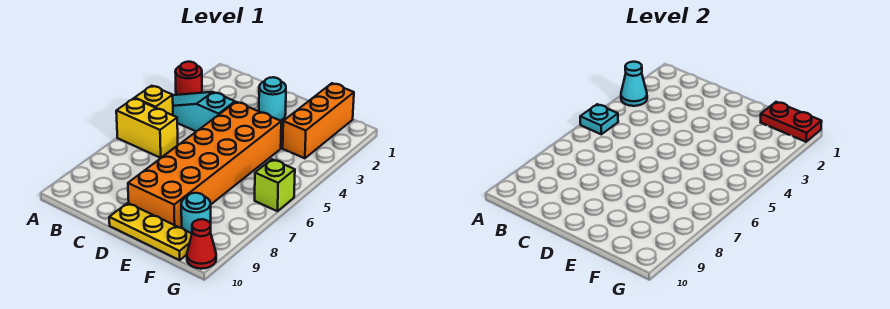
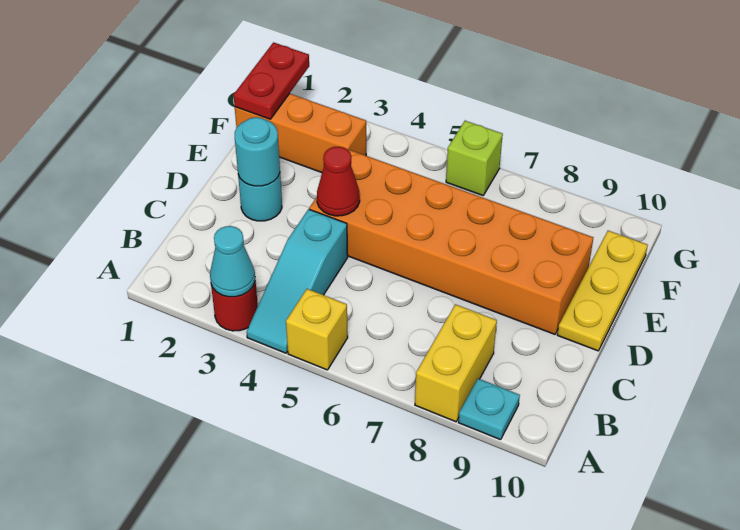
cyan plate A5 level 2 -> cyan plate A9 level 1
yellow brick A6:B6 level 1 -> yellow brick A8:B8 level 1
cyan round brick F9 level 1 -> cyan round brick D2 level 2
red cone G10 level 1 -> red cone D4 level 2

